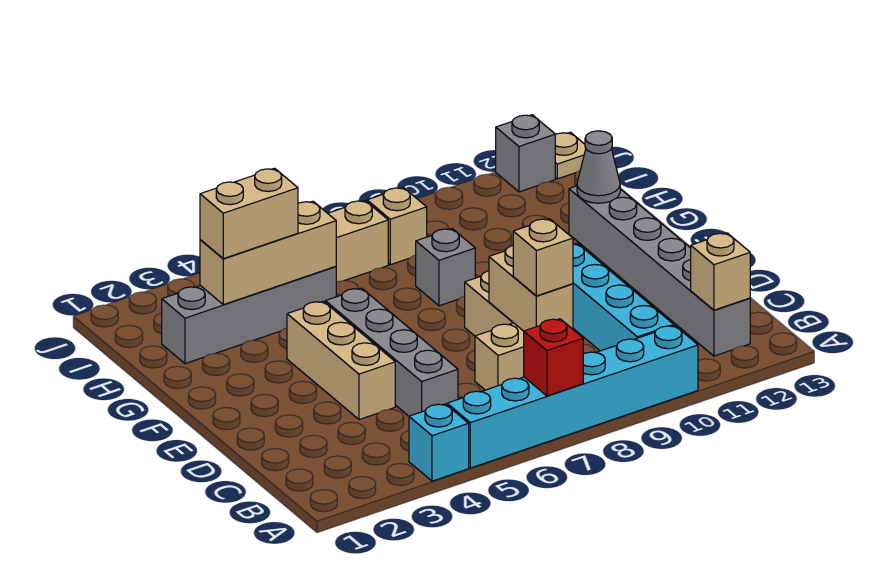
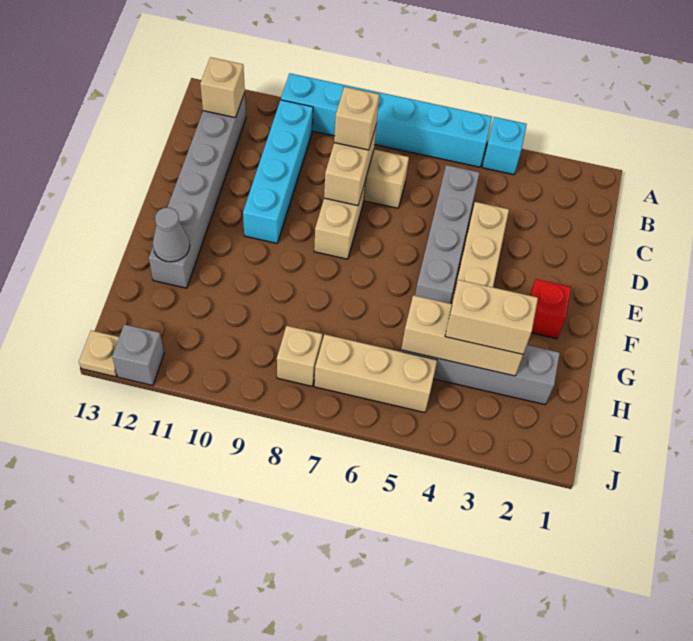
red brick A7 level 2 -> red brick F2 level 1
grey brick G8 level 1 -> none

